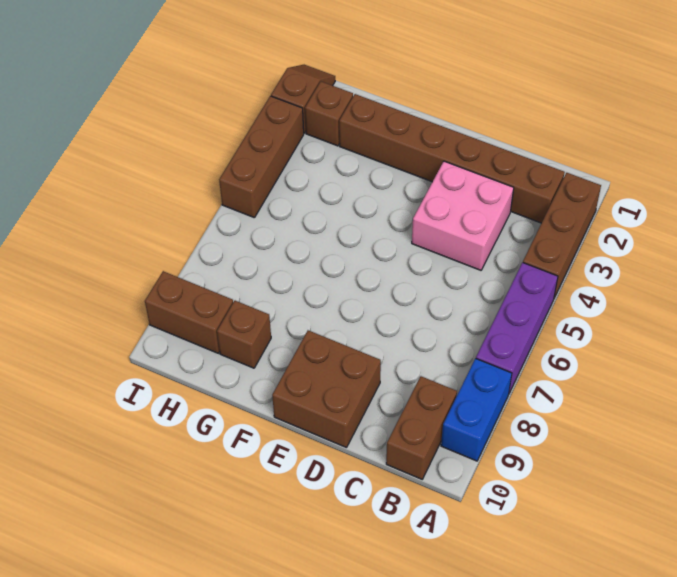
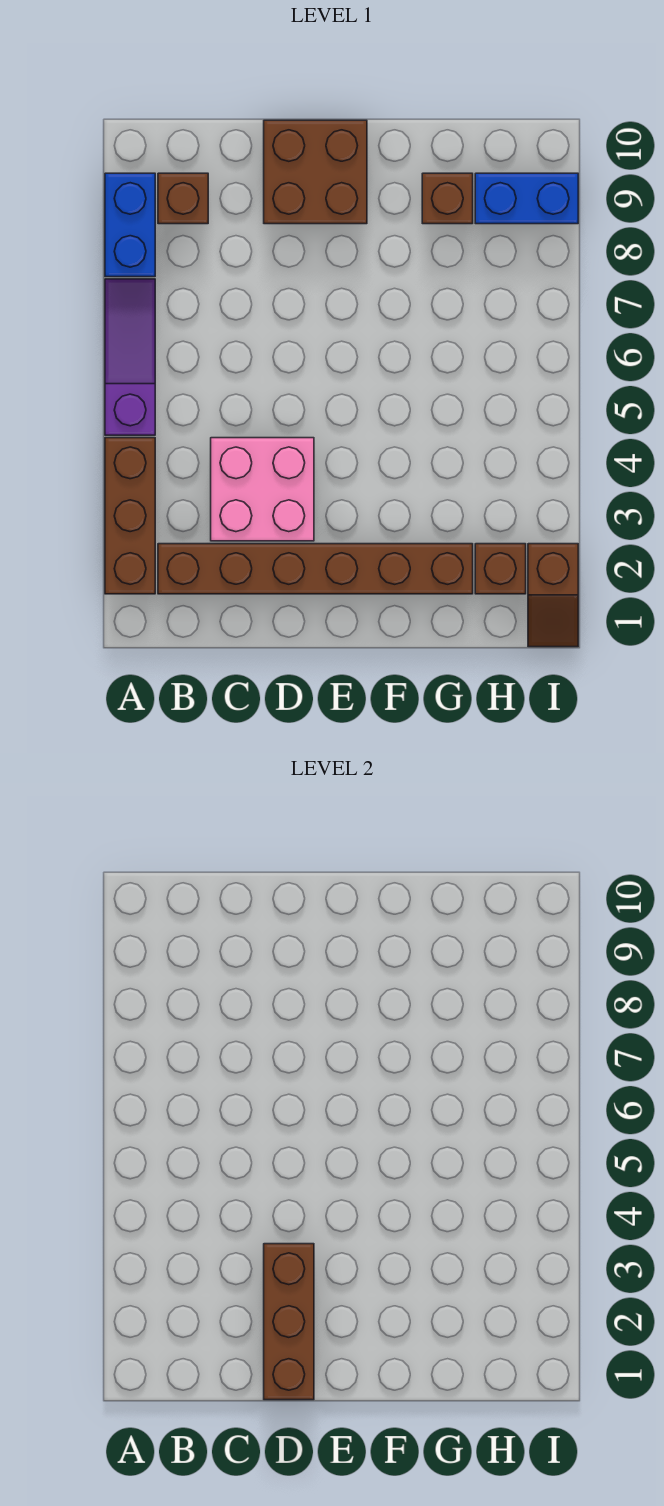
purple brick A5:A7 level 1 -> purple slope A5:A7 level 1 top 5
brown brick B9:B10 level 1 -> brown brick B9 level 1
brown brick H9:I9 level 1 -> blue brick H9:I9 level 1
brown brick I3:I5 level 1 -> brown brick D1:D3 level 2

